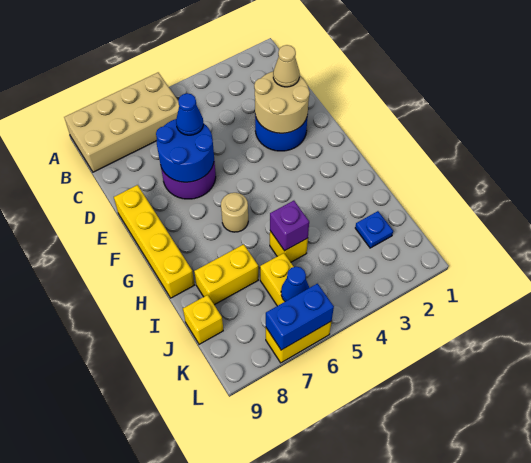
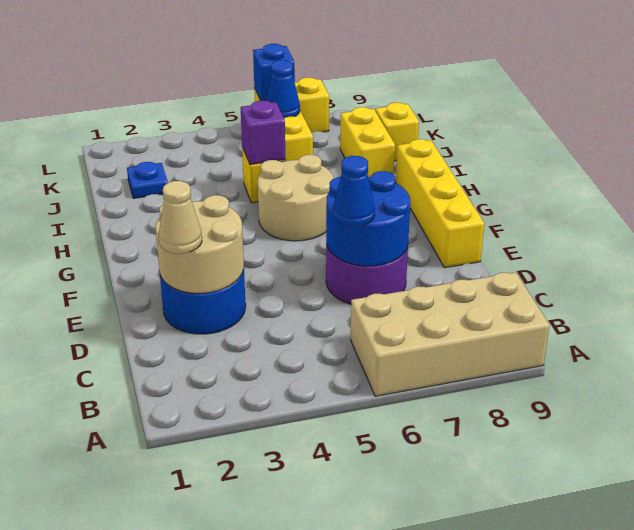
tan round brick G6 level 1 -> tan round brick G5:H6 level 1
yellow brick I7:I8 level 1 -> yellow brick I8:J8 level 1
blue brick L6:L7 level 2 -> blue brick L6 level 2

